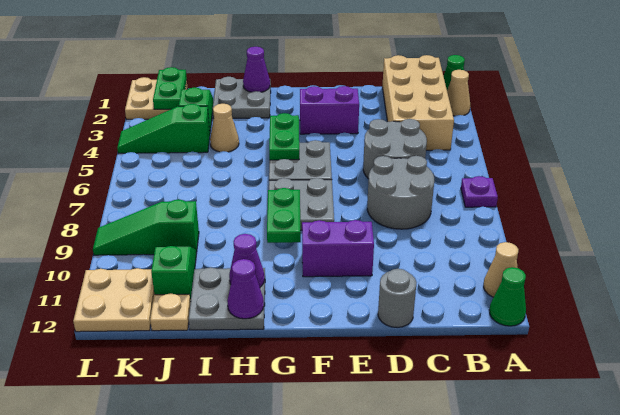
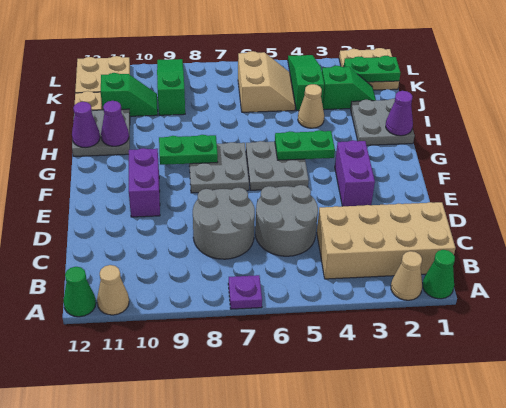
grey round brick D12 level 1 -> none
none -> tan slope J5:K6 level 1 top 6

